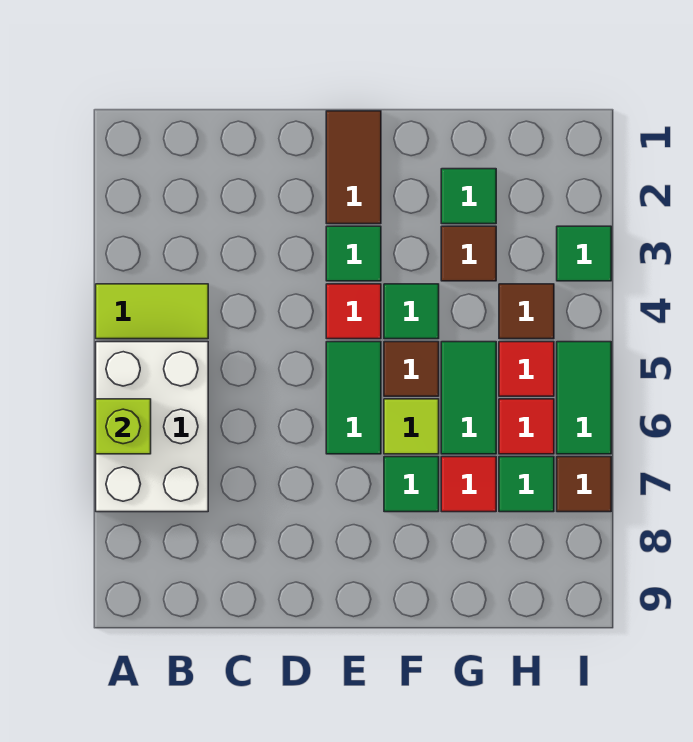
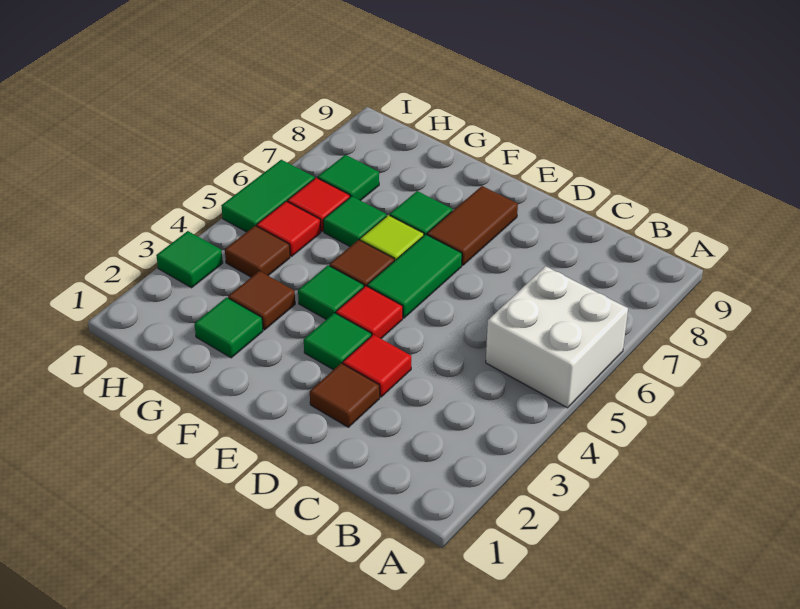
lime tile A4:B4 level 1 -> none
white brick A5:B7 level 1 -> white brick A5:B6 level 1
lime brick A6 level 2 -> none
brown tile E1:E2 level 1 -> brown tile E7:E8 level 1
green tile G5:G6 level 1 -> green tile G6 level 1
red tile G7 level 1 -> red tile D3 level 1
brown tile I7 level 1 -> brown tile D2 level 1

